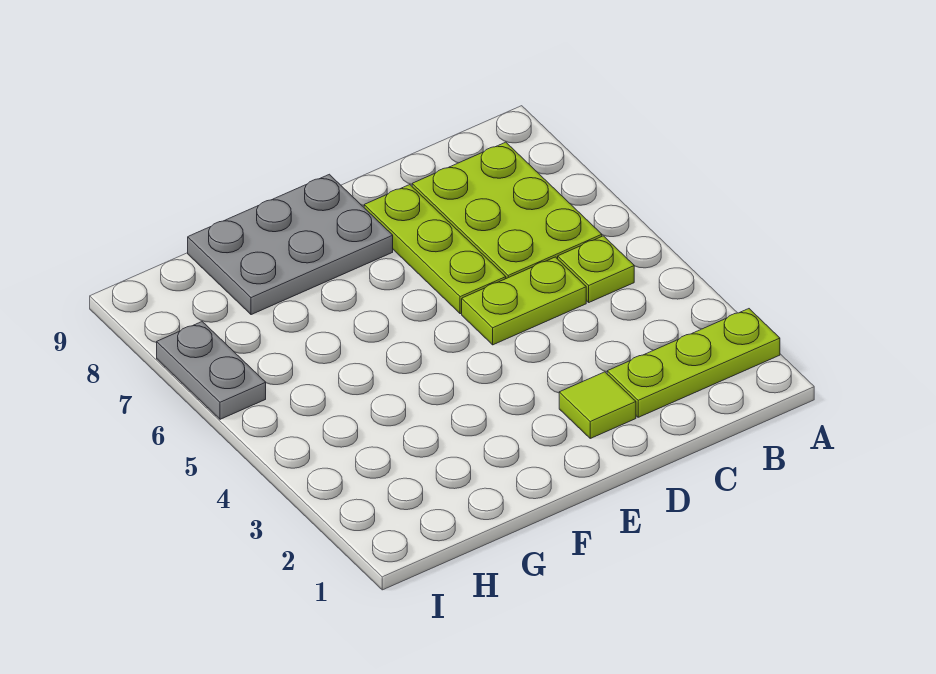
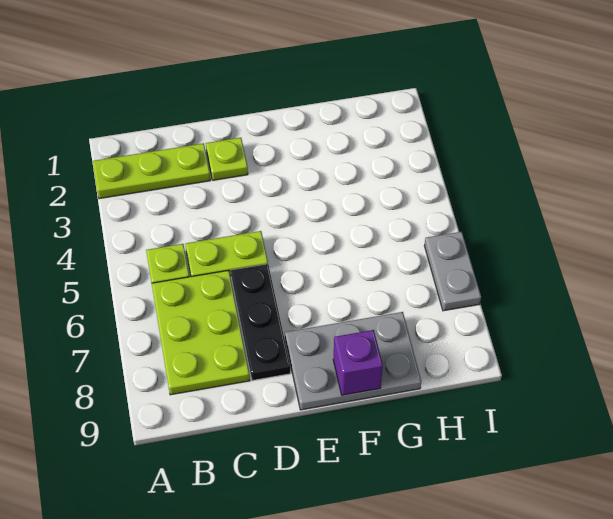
lime tile D2 level 1 -> lime plate D2 level 1
lime plate D6:D8 level 1 -> black plate D6:D8 level 1
none -> purple brick F9 level 2

